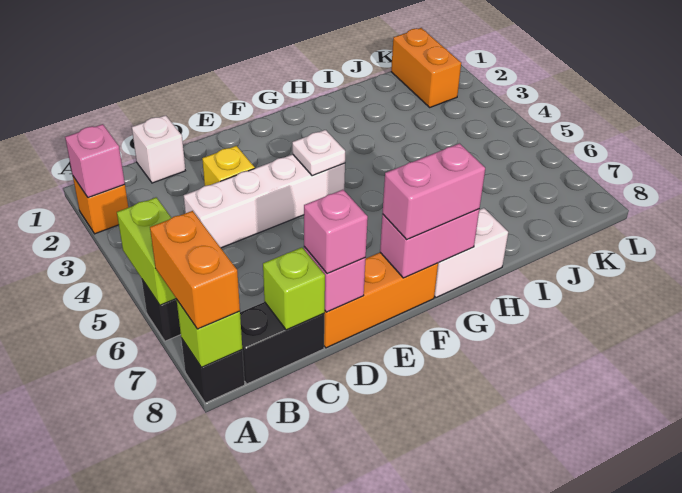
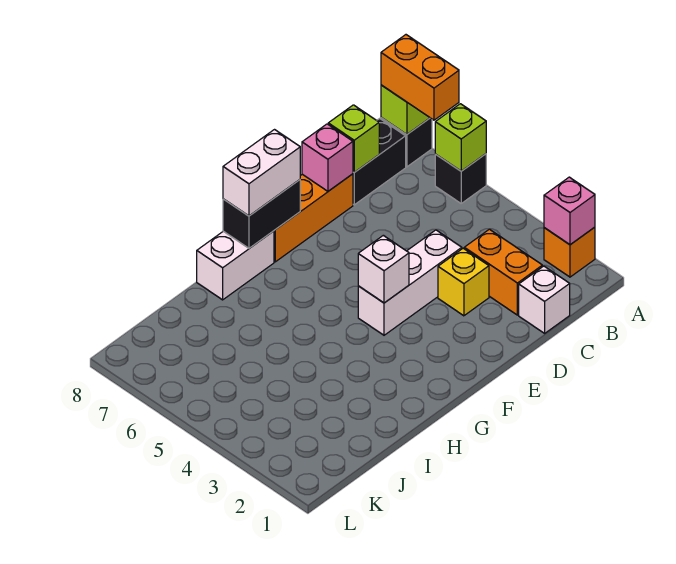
lime brick A5:A6 level 2 -> lime brick A6 level 2
white brick C4:F4 level 1 -> white brick D4:F4 level 1
pink brick D8 level 3 -> none
white plate F4 level 2 -> white brick F4 level 2
pink brick F8:G8 level 2 -> black brick F8:G8 level 2
pink brick F8:G8 level 3 -> white brick F8:G8 level 3
orange brick K1:K2 level 1 -> orange brick C2:C3 level 1

